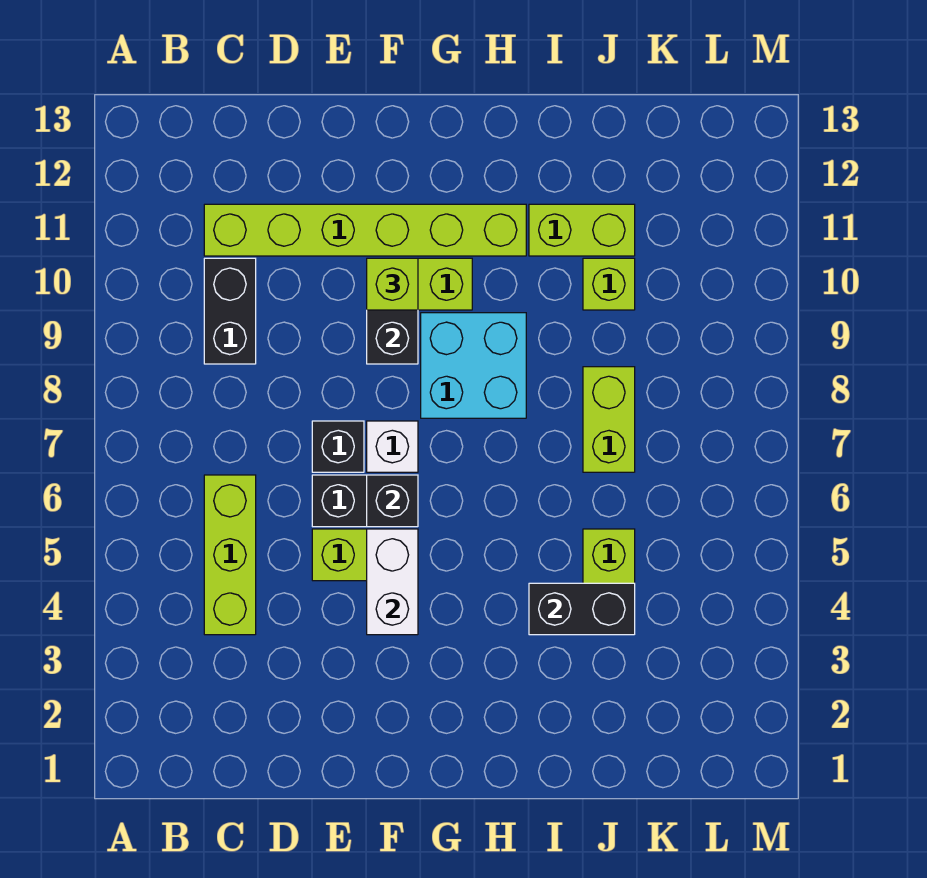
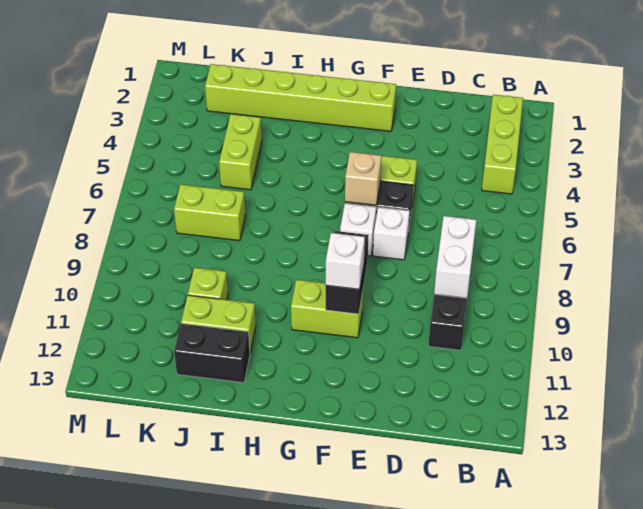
lime brick C4:C6 level 1 -> lime brick B2:B4 level 1
lime brick C11:H11 level 1 -> lime brick F2:K2 level 1
black brick E7 level 1 -> white brick E7 level 1
white brick F4:F5 level 2 -> white brick C8:C9 level 2
black brick F6 level 2 -> tan brick F6 level 2
lime brick F10 level 3 -> white brick F10 level 3
cyan brick G8:H9 level 1 -> none
black brick I4:J4 level 2 -> black brick I12:J12 level 1
lime brick J7:J8 level 1 -> lime brick J7:K7 level 1

